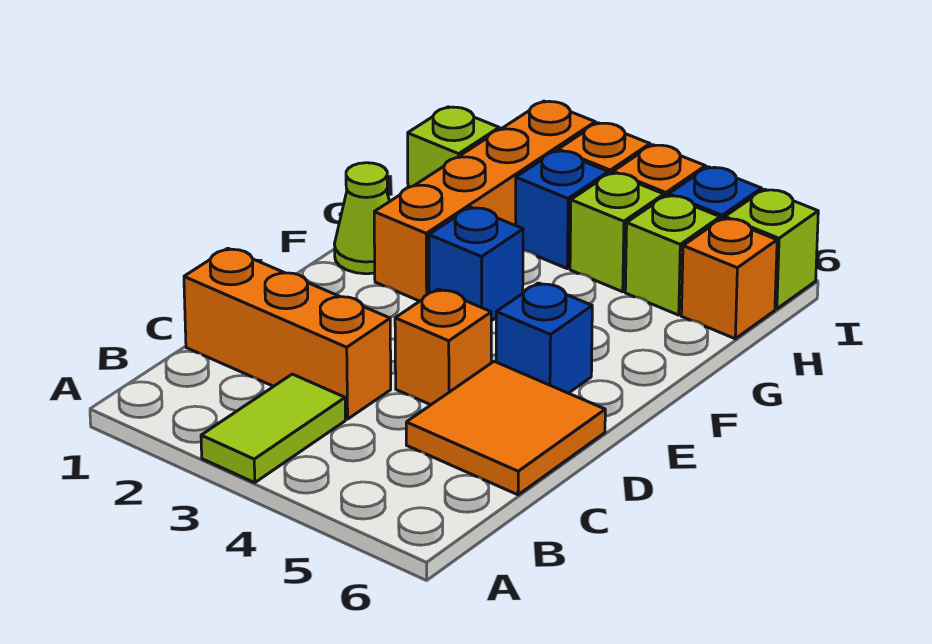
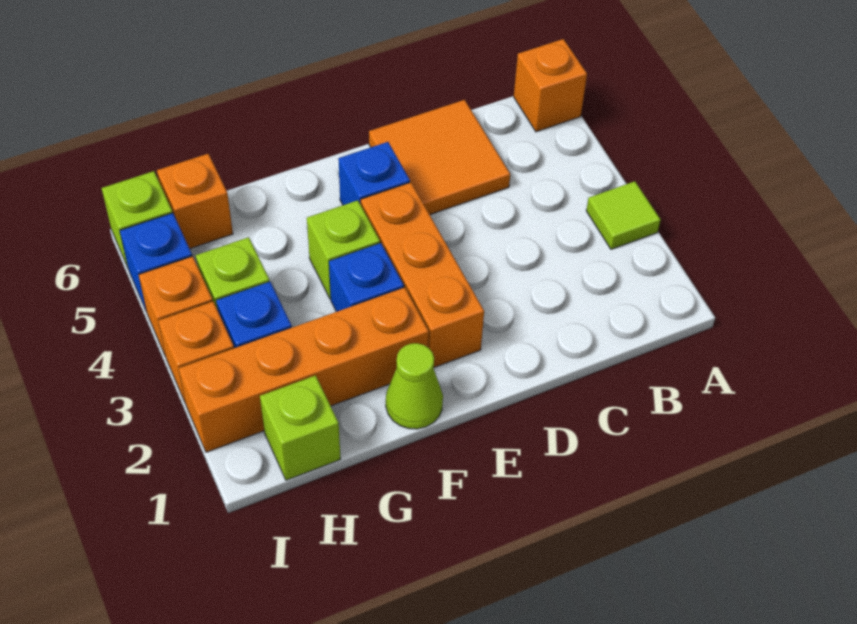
lime tile A3:B3 level 1 -> lime tile A3 level 1
orange brick C1:C3 level 1 -> orange brick E2:E4 level 1
orange brick D4 level 1 -> orange brick A6 level 1
lime brick H5 level 1 -> lime brick F4 level 1

